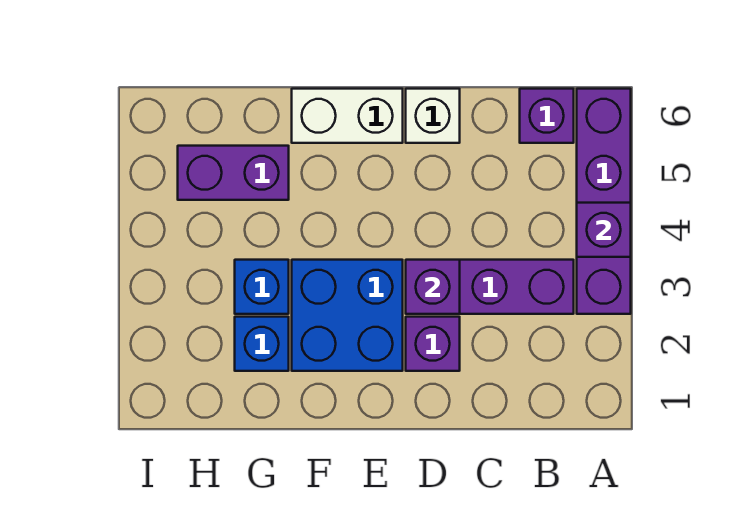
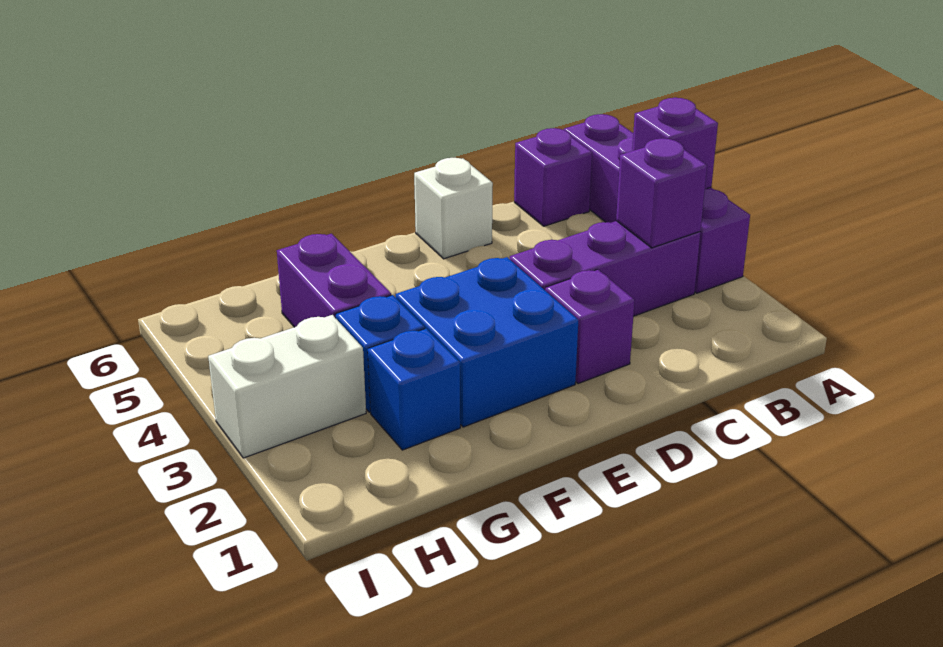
purple brick D3 level 2 -> purple brick B3 level 2
white brick E6:F6 level 1 -> white brick H3:I3 level 1
purple brick G5:H5 level 1 -> purple brick G4:G5 level 1

